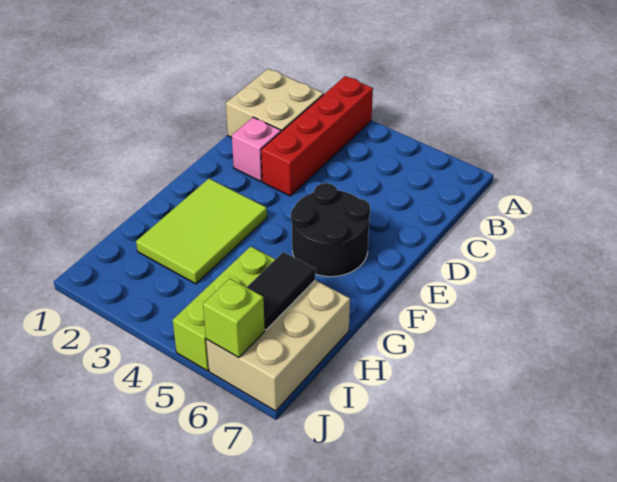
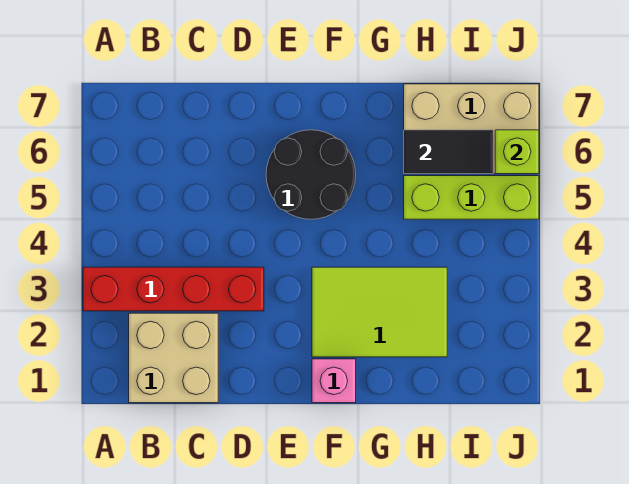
pink brick D2 level 1 -> pink brick F1 level 1

